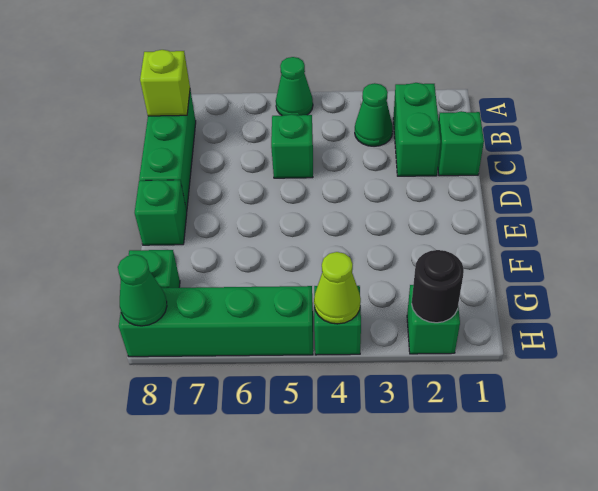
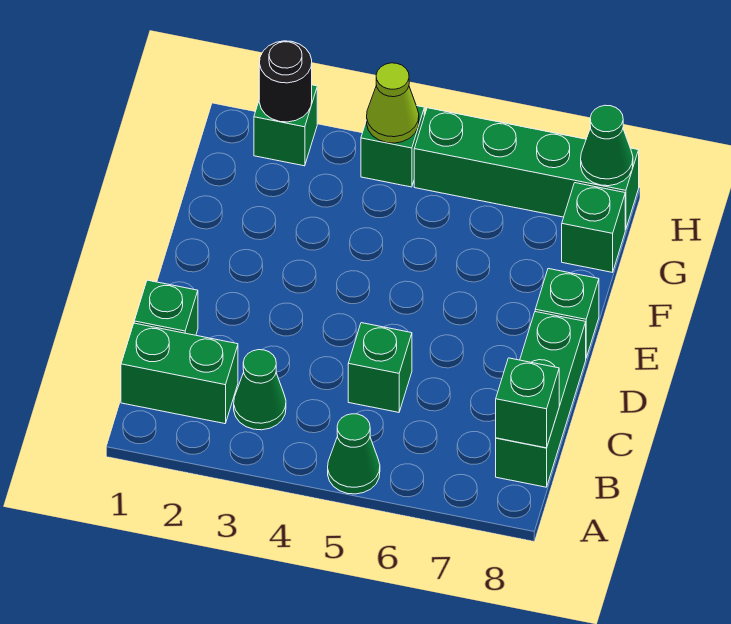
green brick B2:C2 level 1 -> green brick B1:B2 level 1
lime brick B8 level 2 -> green brick B8 level 2

